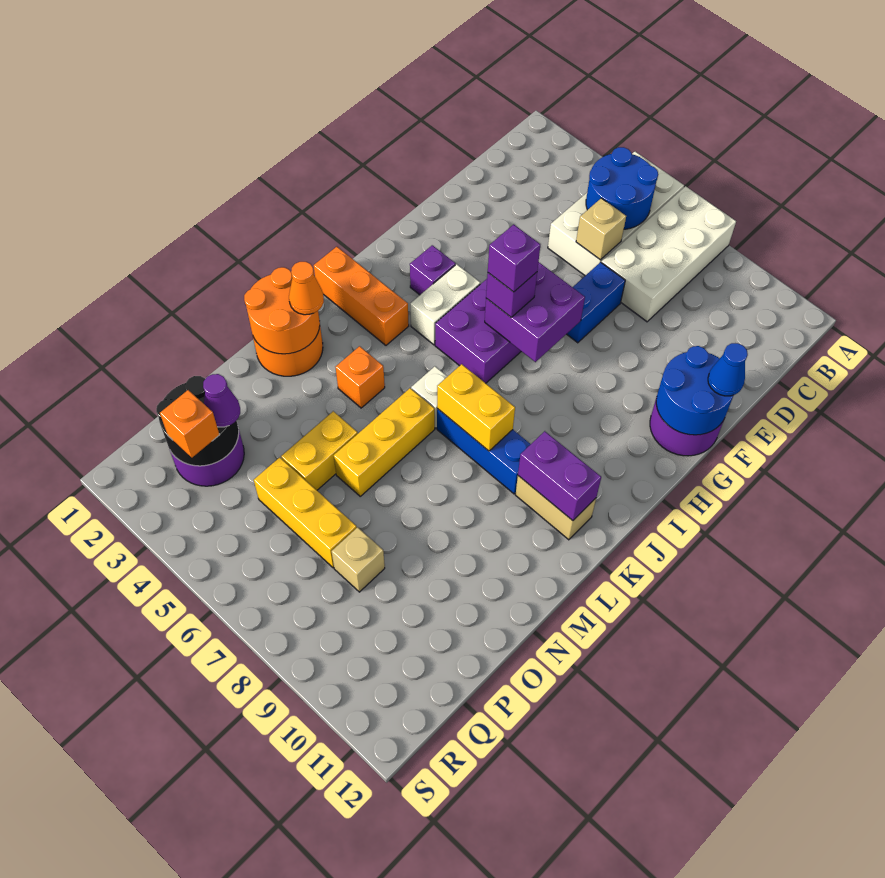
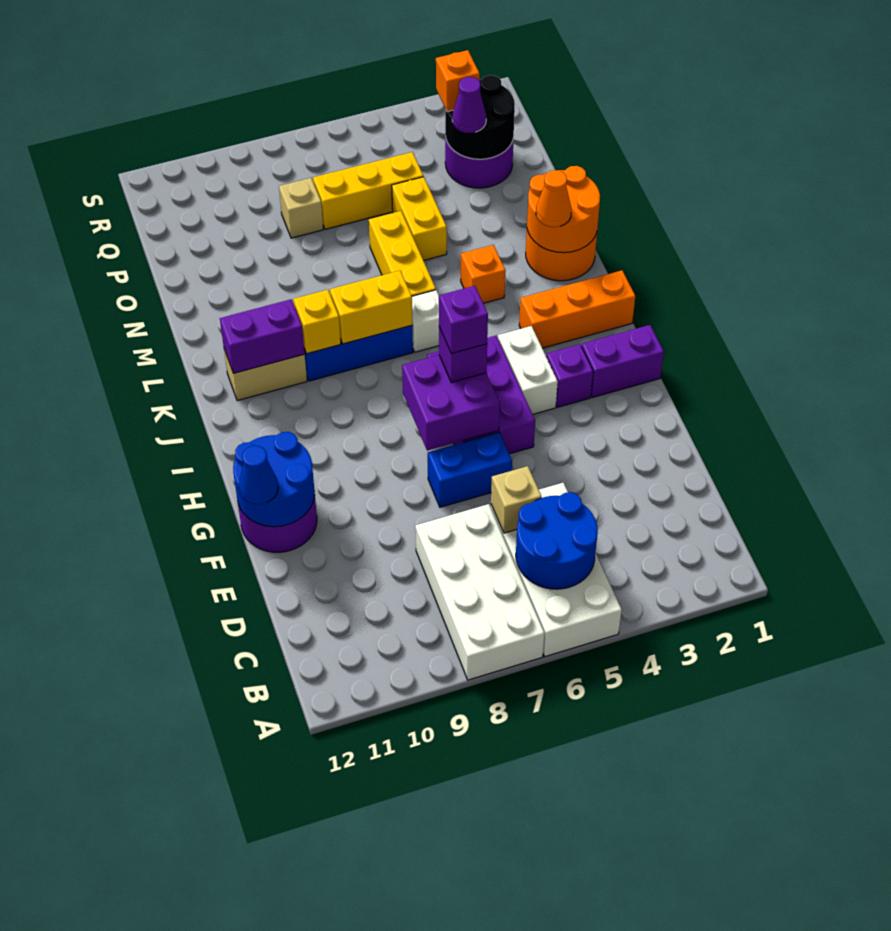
blue brick E7:F7 level 1 -> blue brick F6:F7 level 1
none -> purple brick H1:H2 level 1
none -> yellow brick K9 level 2

